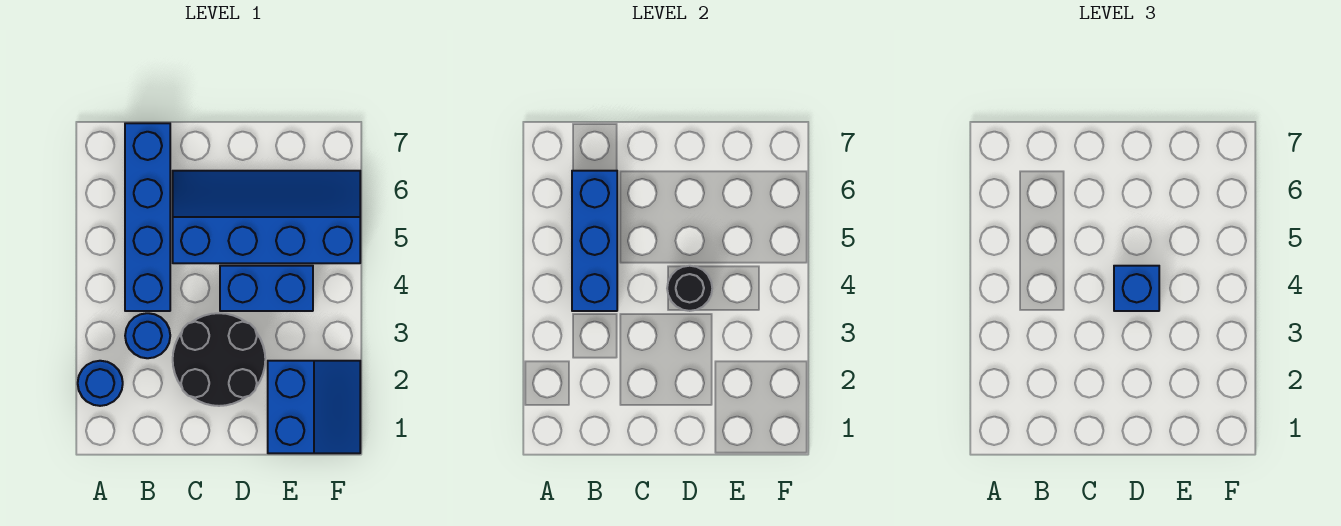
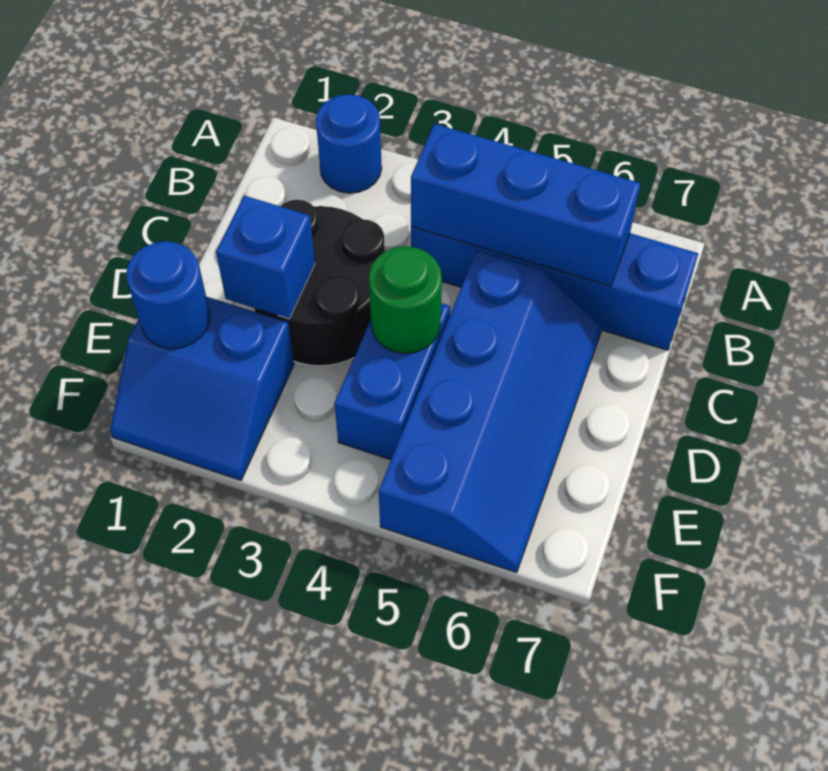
blue round brick B3 level 1 -> blue round brick E1 level 2
black round brick D4 level 2 -> green round brick D4 level 2
blue brick D4 level 3 -> blue brick D2 level 2

